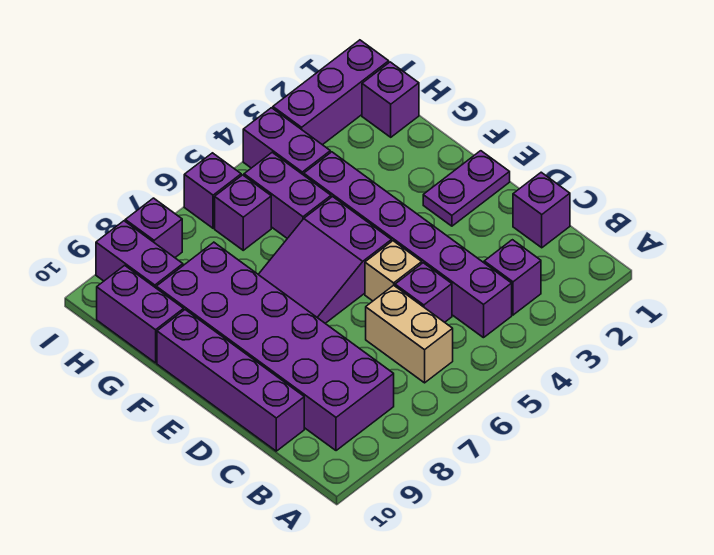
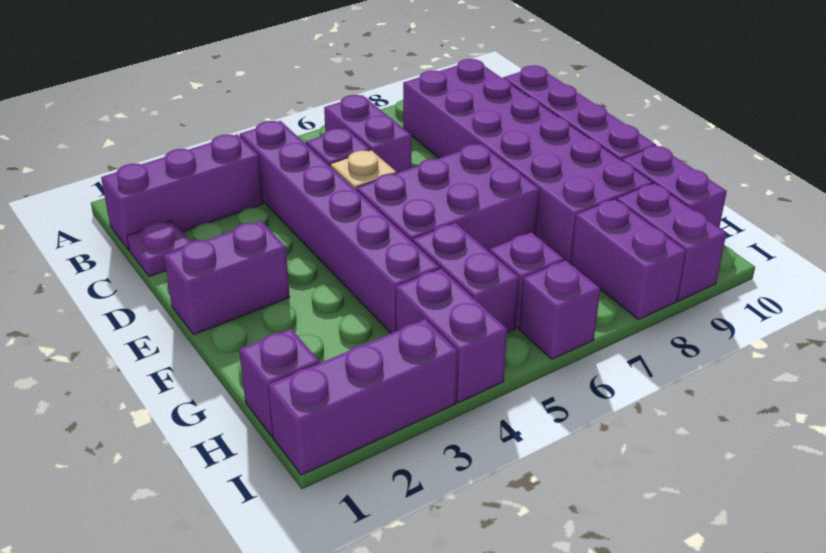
purple brick B3 level 1 -> purple brick B1:B3 level 1
tan brick B6:C6 level 1 -> purple brick B6:C6 level 1
purple brick C1 level 1 -> purple plate C1 level 1
purple plate E1:E2 level 1 -> purple brick E1:E2 level 1
purple slope E5:F7 level 1 top 5 -> purple brick E5:F7 level 1
purple brick I8 level 1 -> purple brick H8:I8 level 1

